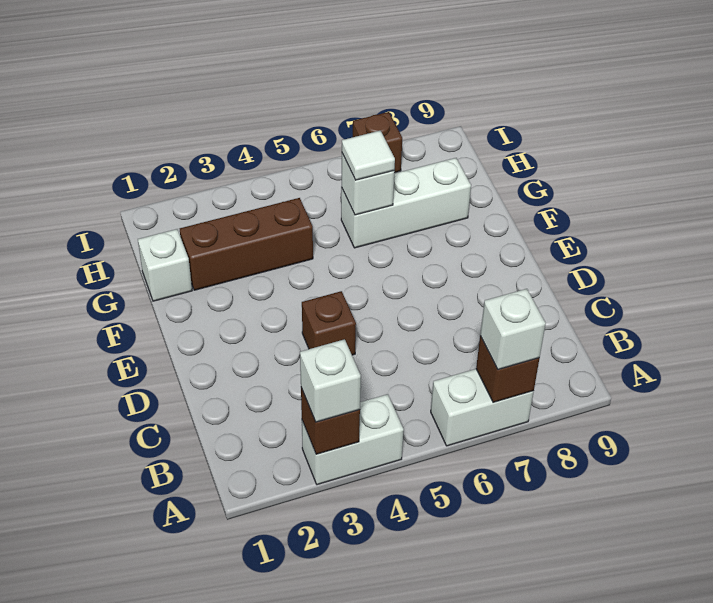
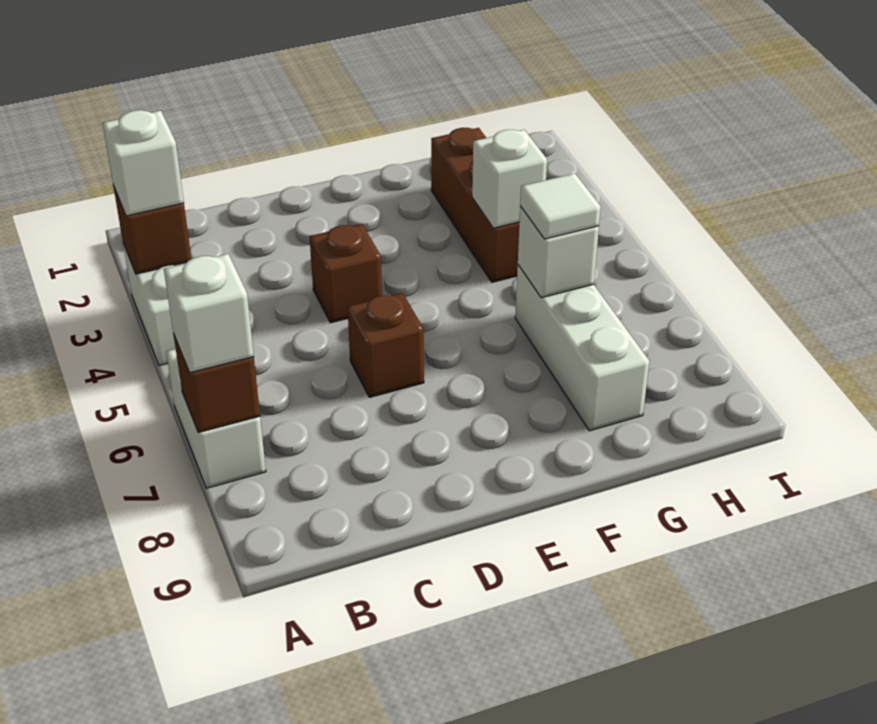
white brick G1 level 1 -> white brick G4 level 2
brown brick I7 level 1 -> brown brick D6 level 1

